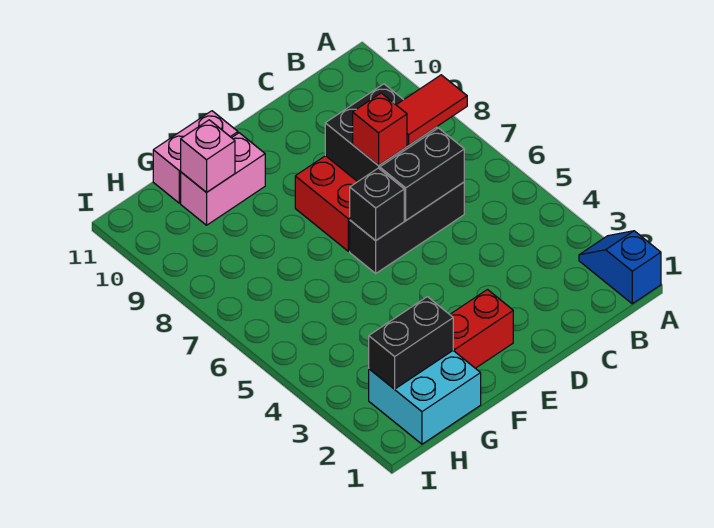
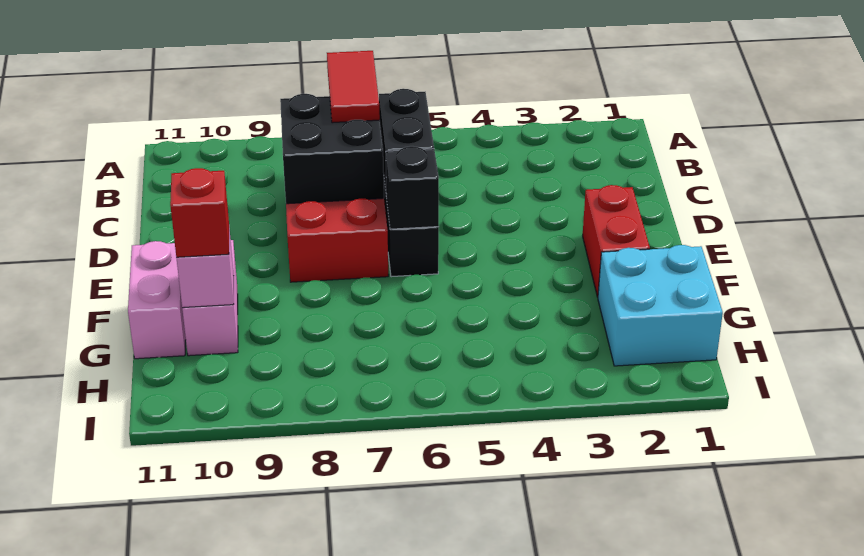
blue slope A1:A2 level 1 top 1 -> none
red brick D7 level 3 -> red brick G10 level 3
black brick G2:H2 level 2 -> none

